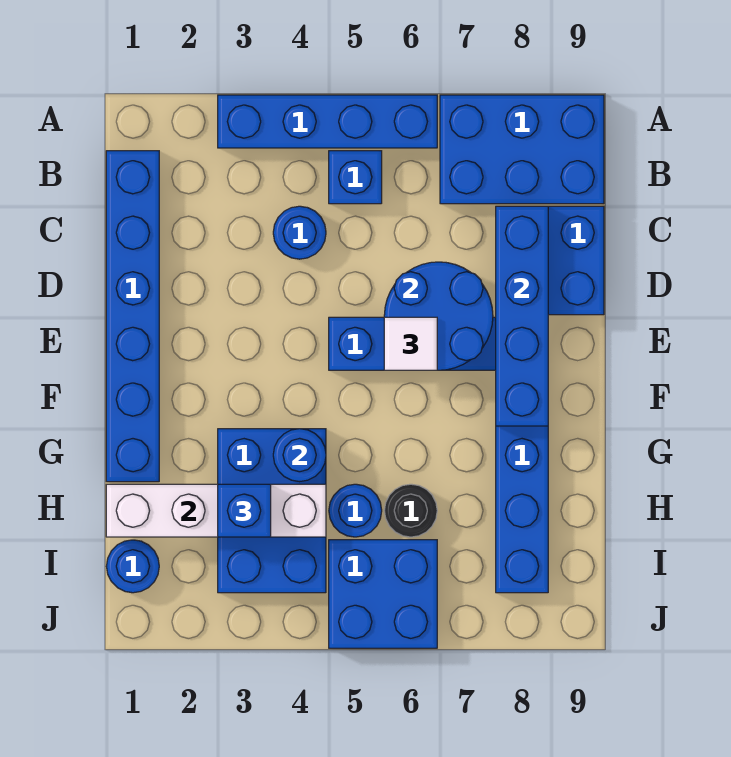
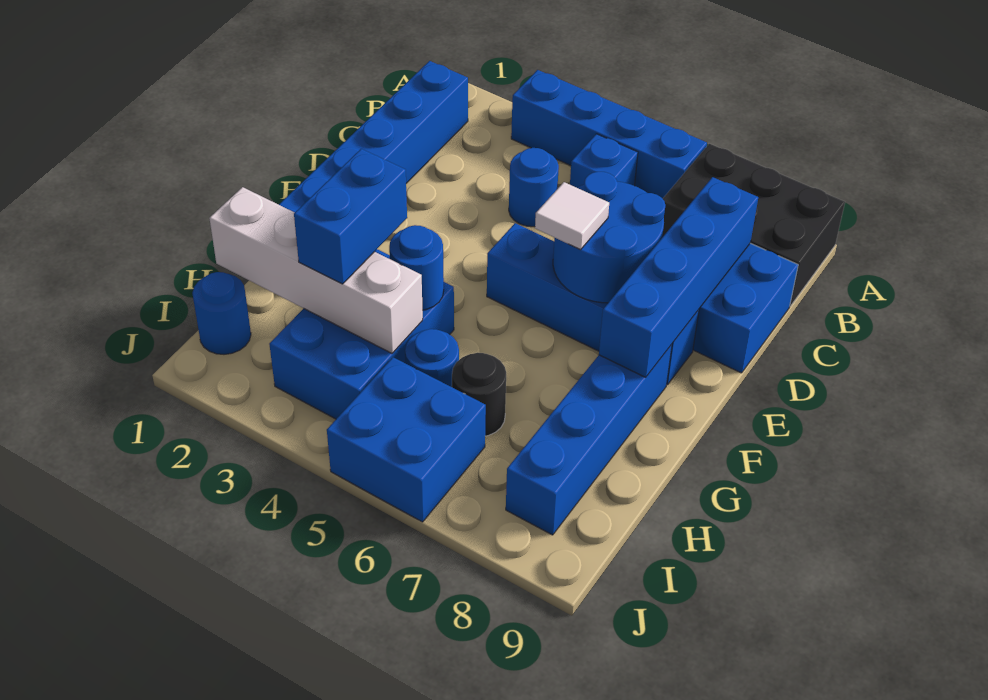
blue brick A7:B9 level 1 -> black brick A7:B9 level 1
blue brick H3 level 3 -> blue brick G3:H3 level 3

